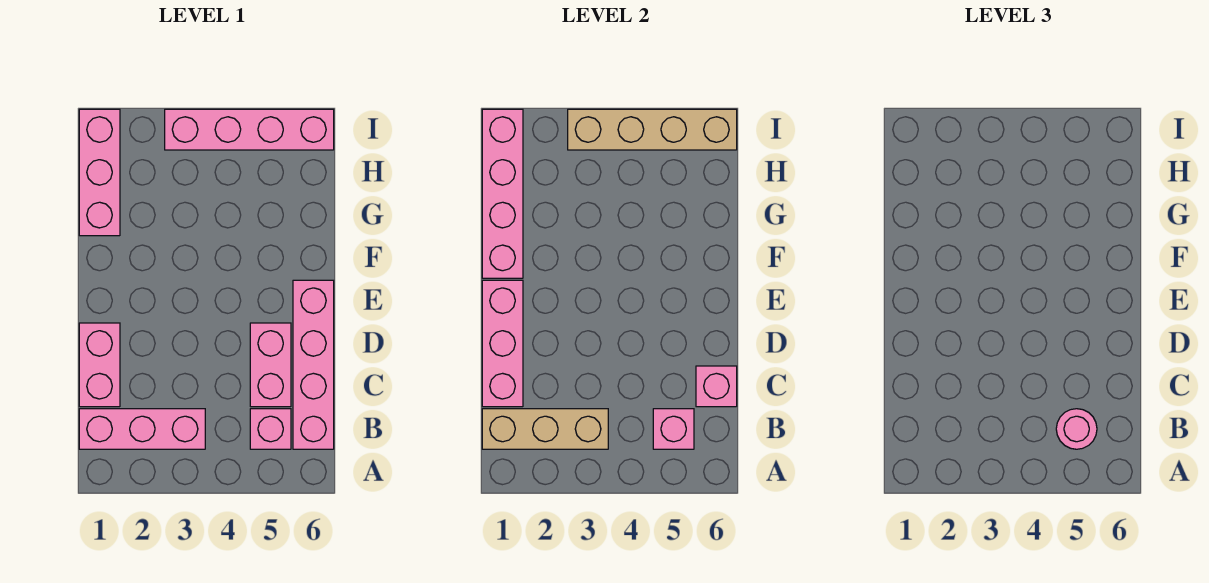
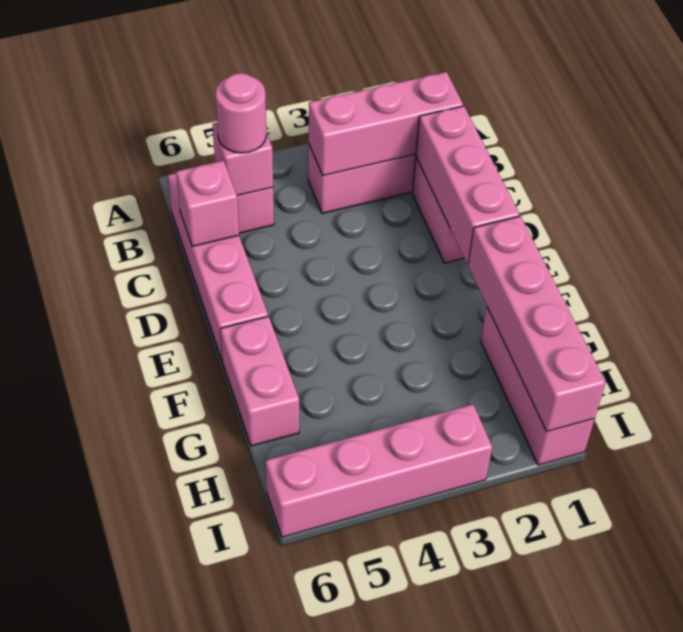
tan brick B1:B3 level 2 -> pink brick B1:B3 level 2
pink brick C5:D5 level 1 -> pink brick F6:G6 level 1
tan brick I3:I6 level 2 -> none

